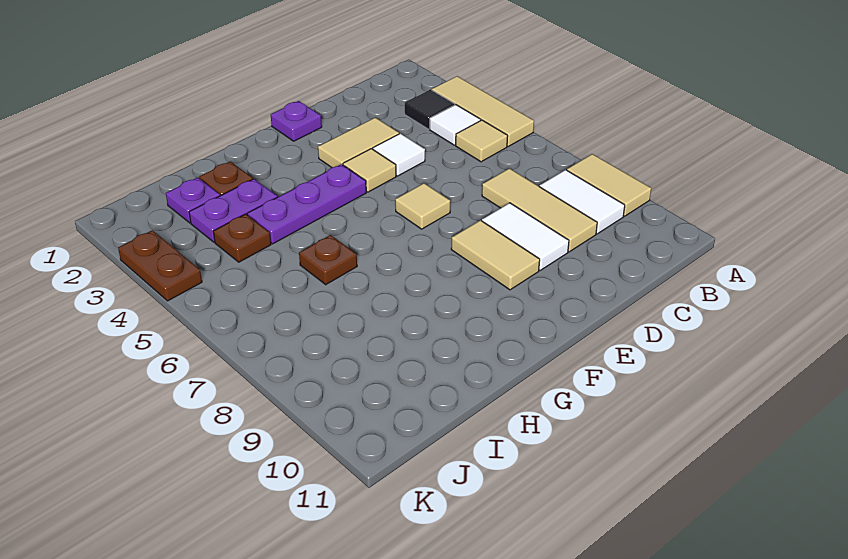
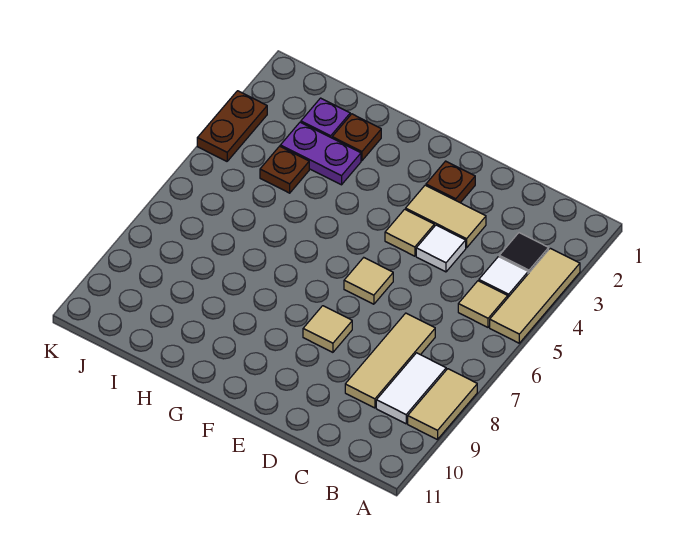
white tile D8:D9 level 1 -> none
purple plate E1 level 1 -> none
tan tile E8:E9 level 1 -> tan tile E8 level 1
purple plate F4:H4 level 1 -> none
brown plate H6 level 1 -> brown plate E2 level 1

